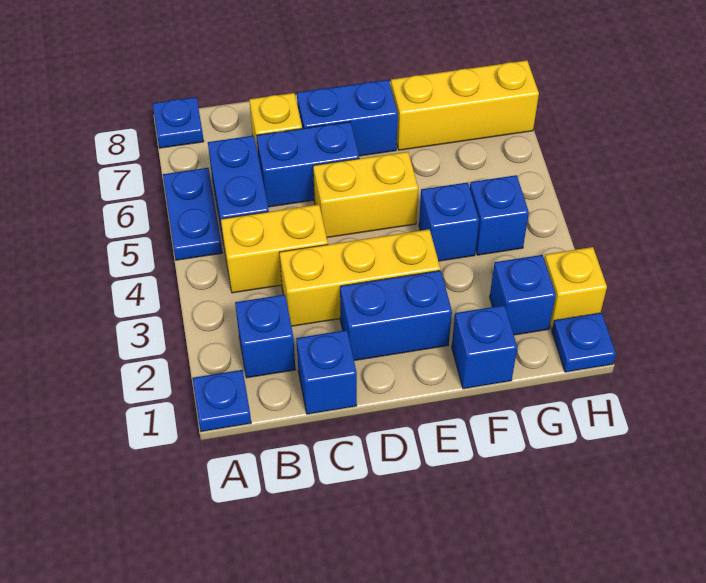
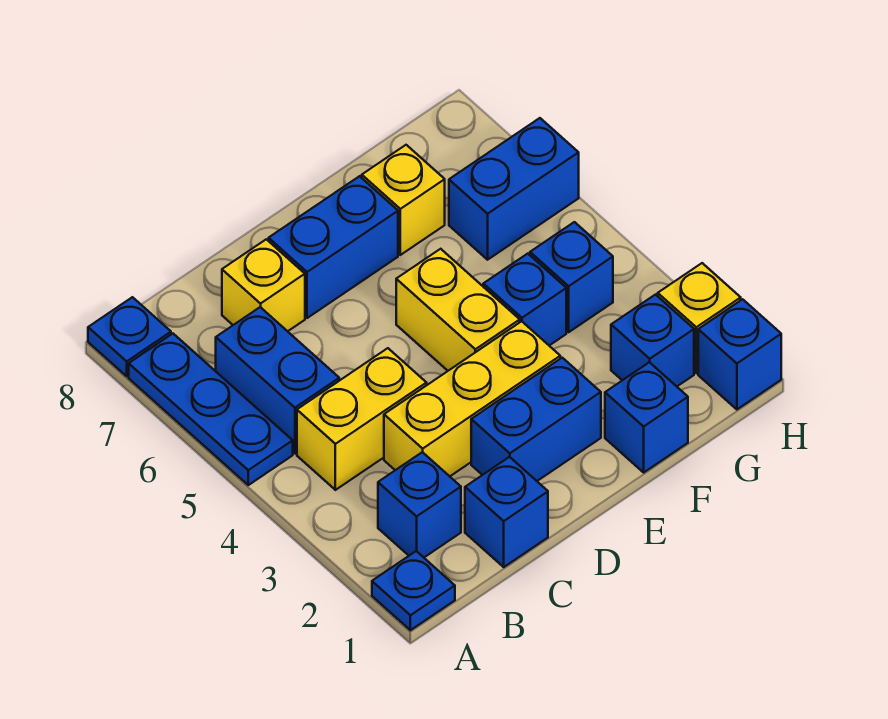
blue plate A5:A6 level 1 -> blue plate A5:A7 level 1
blue brick C6:D6 level 1 -> blue brick G6:H6 level 1
yellow brick D5:E5 level 1 -> yellow brick E4:E5 level 1
yellow brick F7:H7 level 1 -> yellow brick F7 level 1
blue plate H1 level 1 -> blue brick H1 level 1

